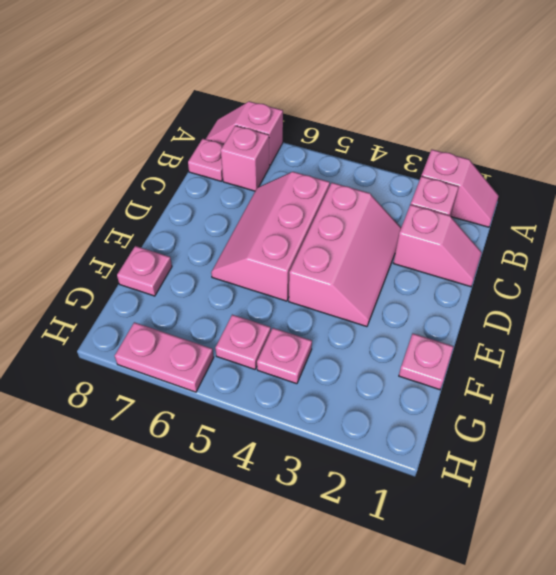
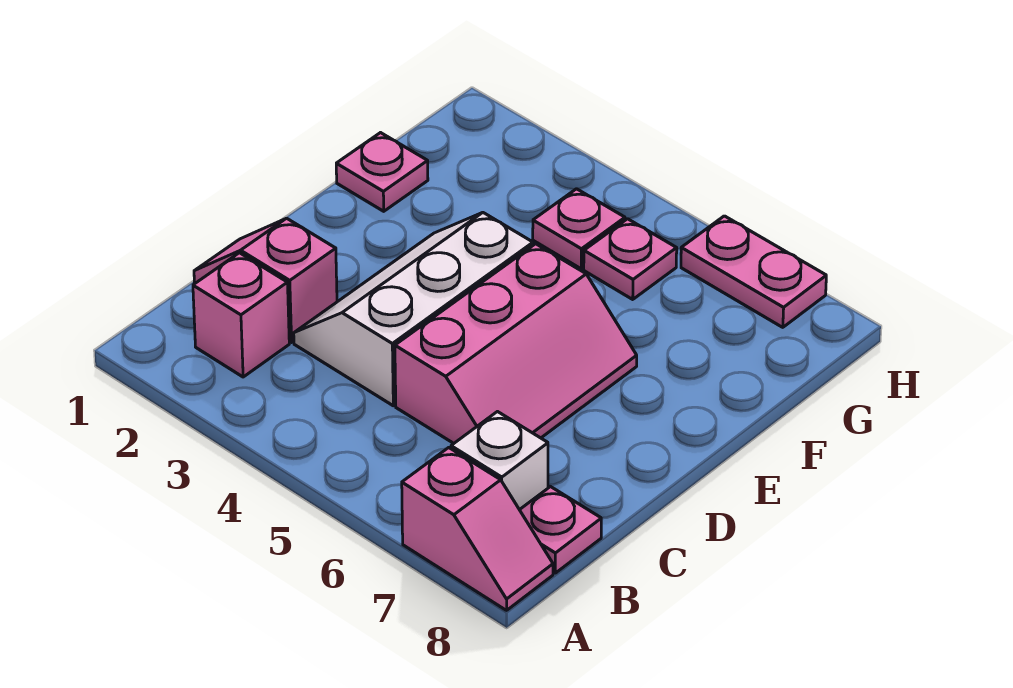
pink slope A1:A2 level 1 top 2 -> none
pink brick B7 level 1 -> white brick B7 level 1
pink slope C3:E4 level 1 top 4 -> white slope C3:E4 level 1 top 4
pink plate F8 level 1 -> none

